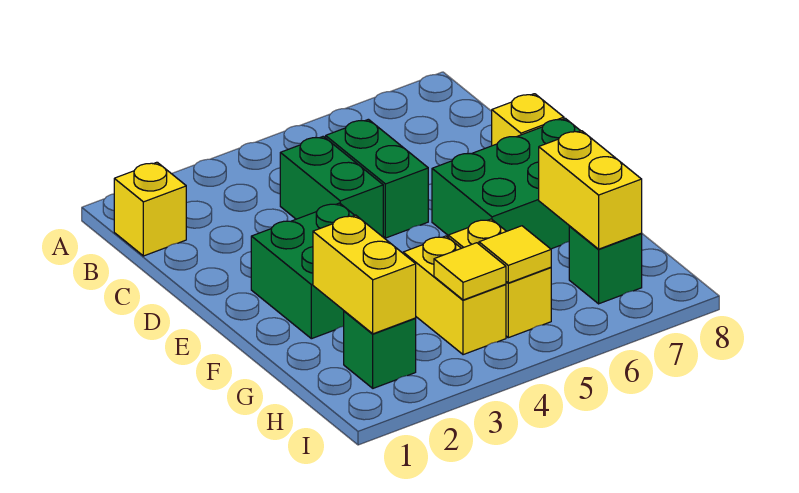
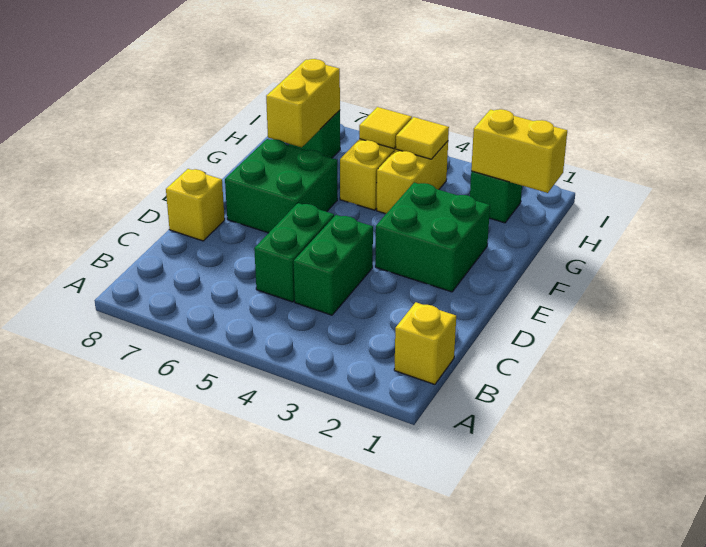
green brick E6:F8 level 1 -> green brick E6:F7 level 1
yellow brick G2:H2 level 2 -> yellow brick H1:H2 level 2

